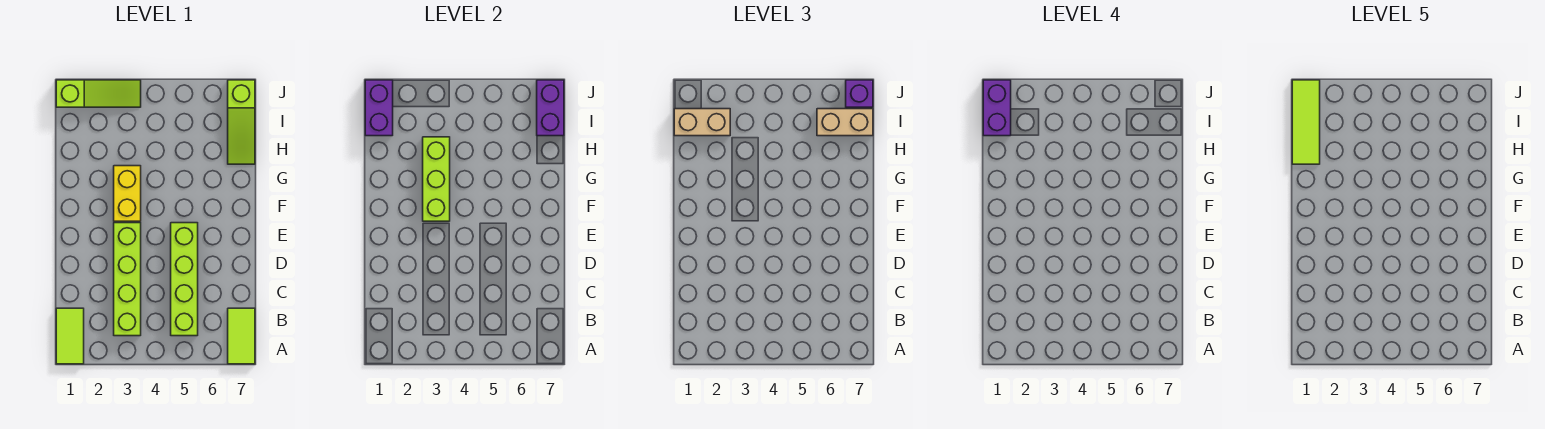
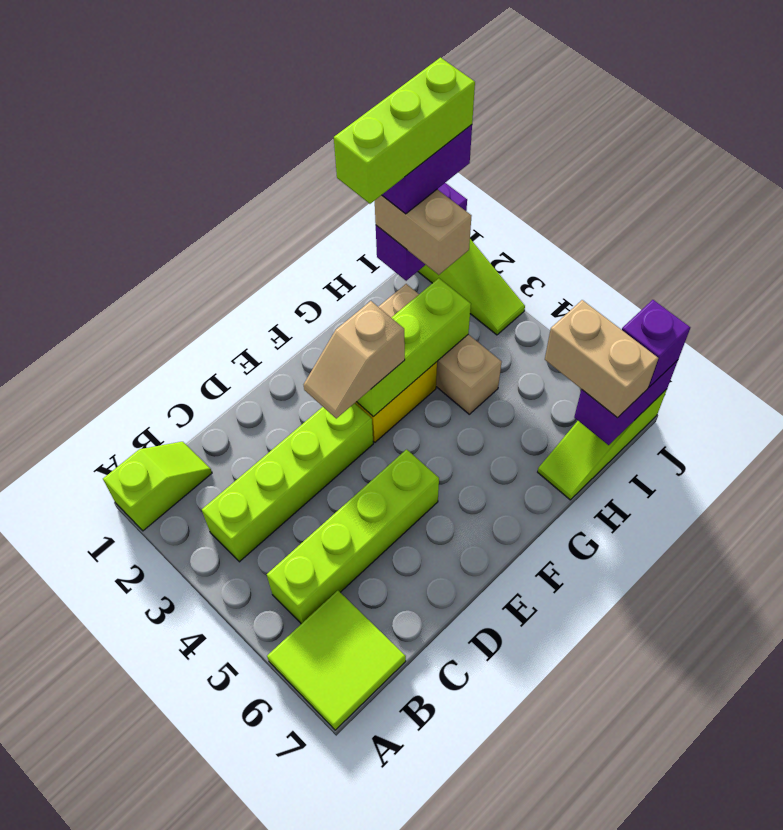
lime tile A1:B1 level 1 -> lime slope A1:B1 level 1 top A
lime tile A7:B7 level 1 -> lime tile A6:B7 level 1
none -> tan slope E3:F3 level 3 top F
lime tile H1:J1 level 5 -> lime brick H1:J1 level 5
none -> tan brick H2:H4 level 1

